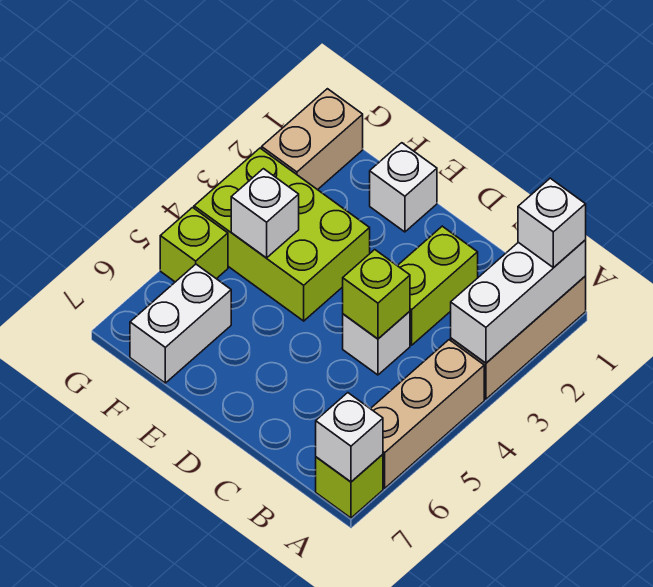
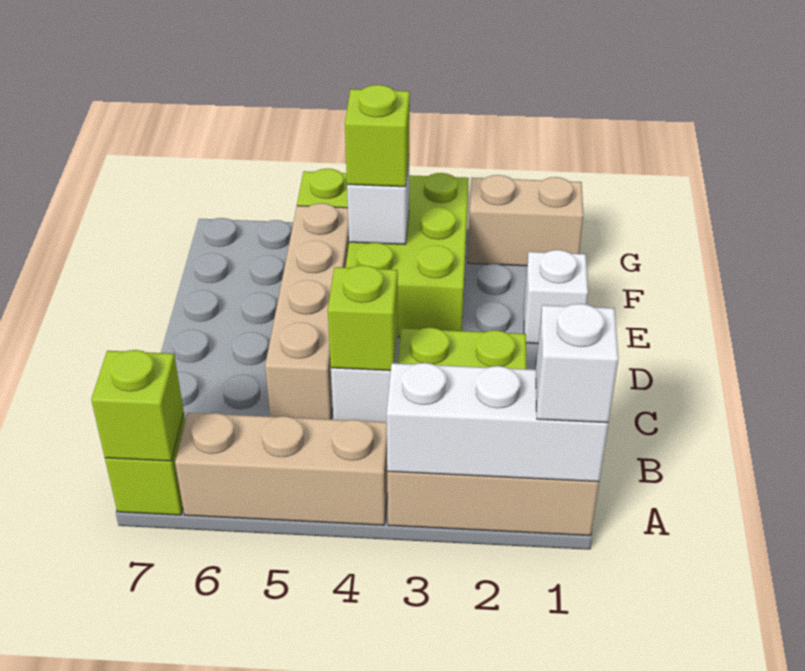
white brick A7 level 2 -> lime brick A7 level 2
none -> tan brick C5:F5 level 1
none -> lime brick F4 level 3
white brick F6:F7 level 1 -> none

